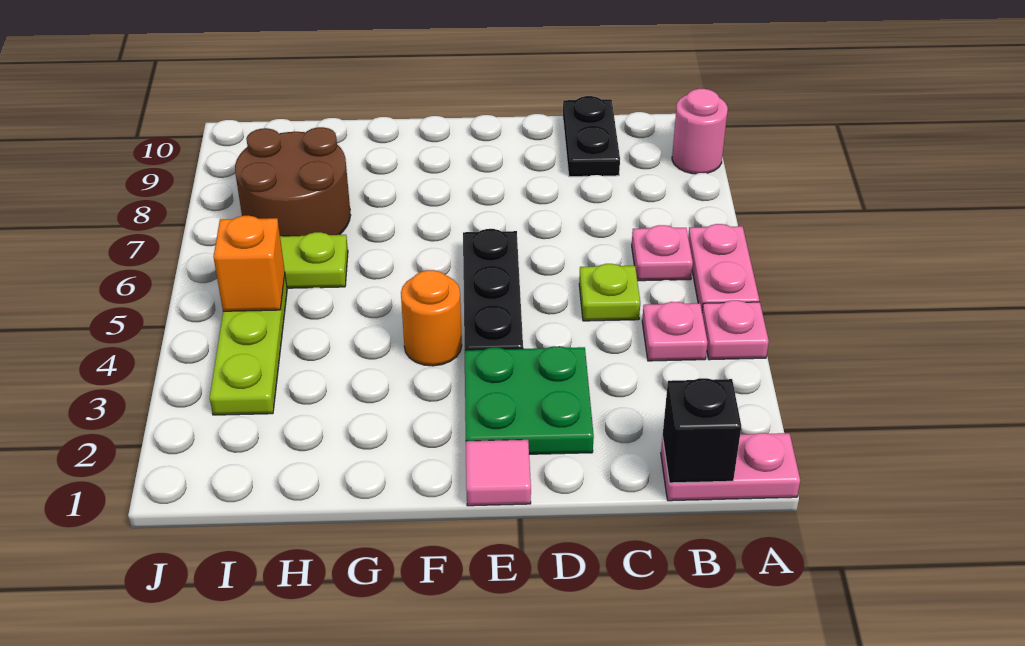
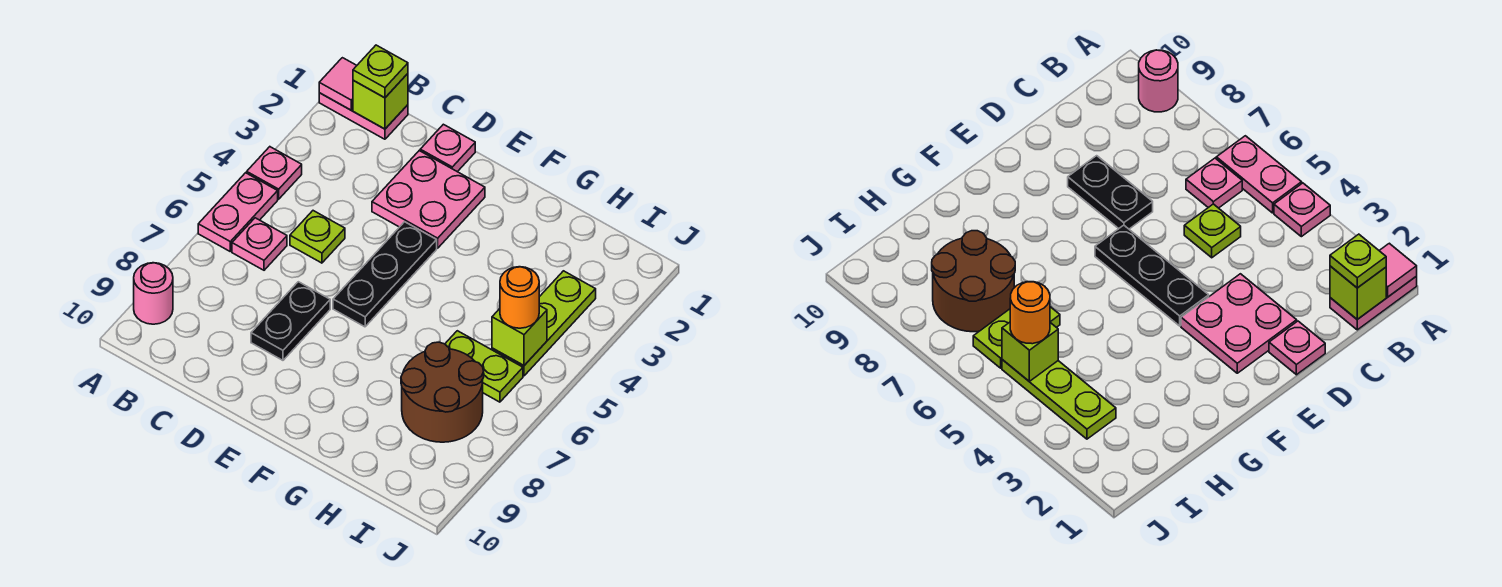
black brick B1 level 2 -> lime brick B1 level 2
none -> lime plate B1 level 3
pink plate B4 level 1 -> pink plate D1 level 1
black plate C9:C10 level 1 -> black plate D7:D8 level 1
green plate D2:E3 level 1 -> pink plate D2:E3 level 1
pink tile E1 level 1 -> pink tile A1 level 2
orange round brick F4 level 1 -> orange round brick I5 level 3
orange brick I5 level 2 -> lime brick I5 level 2

